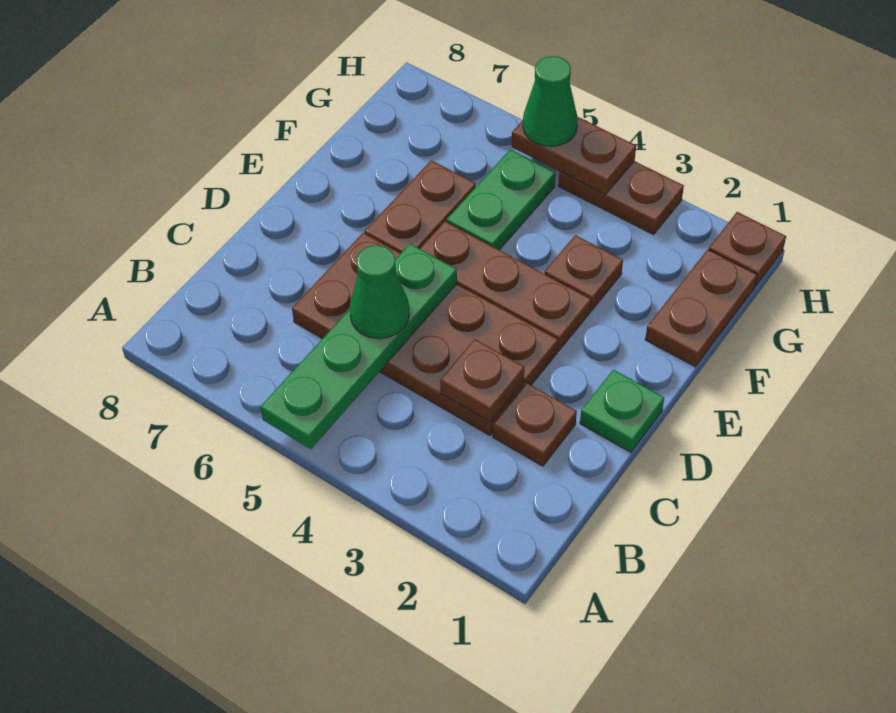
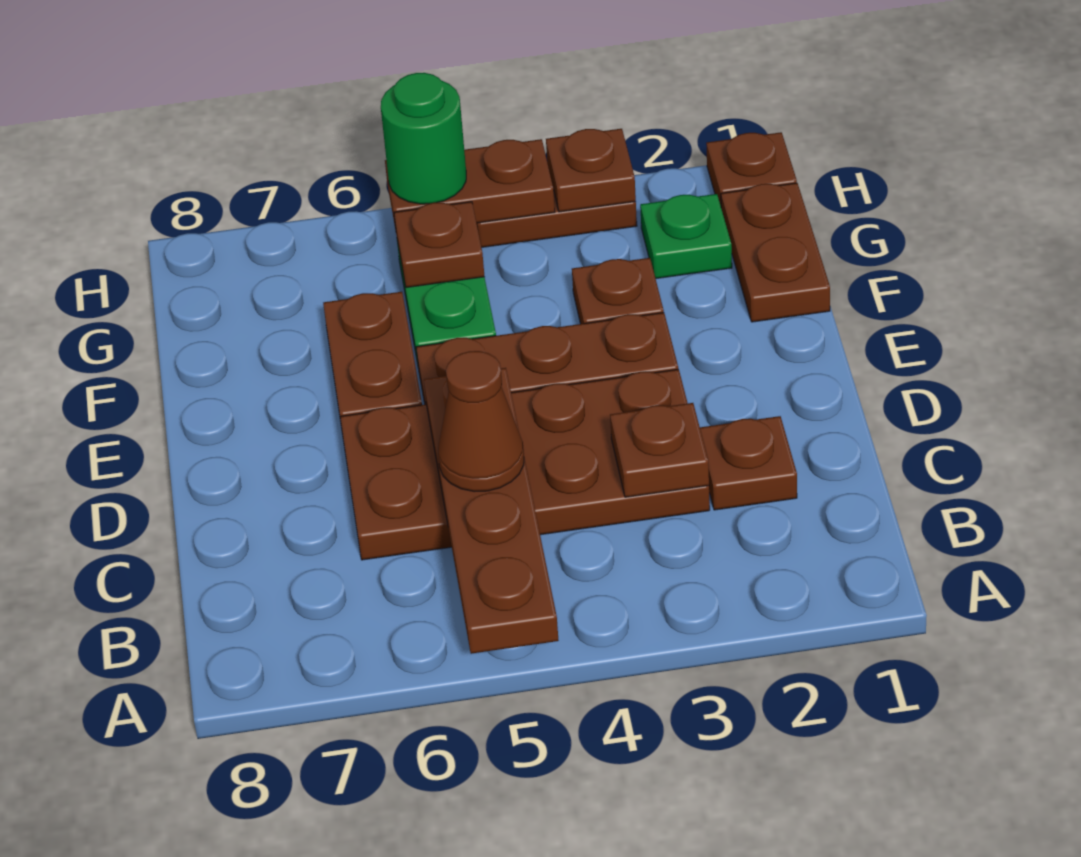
green plate A5:D5 level 2 -> brown plate A5:D5 level 2
green cone C5 level 3 -> brown cone C5 level 3
green plate D1 level 1 -> green plate G2 level 1
none -> brown plate G5 level 2
none -> brown plate H3 level 2
green cone H5 level 3 -> green round brick H5 level 3

